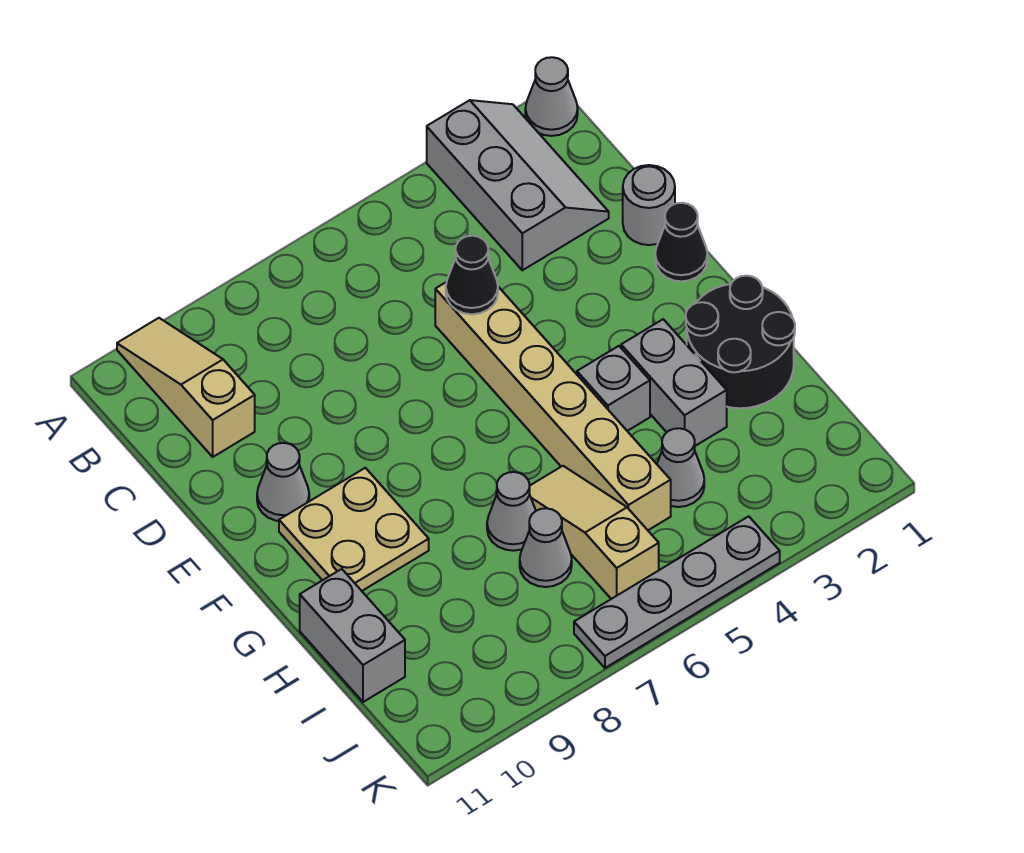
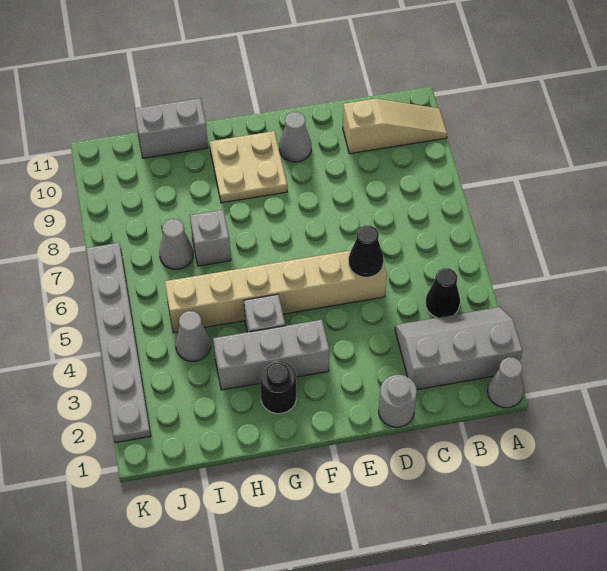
grey slope A2:C3 level 1 top 3 -> grey slope A2:C3 level 1 top 2
black cone E1 level 1 -> black cone B4 level 1
black round brick G1:H2 level 1 -> black round brick G2 level 1
grey brick G3:H3 level 1 -> grey brick F3:H3 level 1
tan slope H6:J6 level 1 top J -> none
grey cone H7 level 1 -> grey brick H7 level 1
grey plate K4:K7 level 1 -> grey plate K2:K7 level 1

